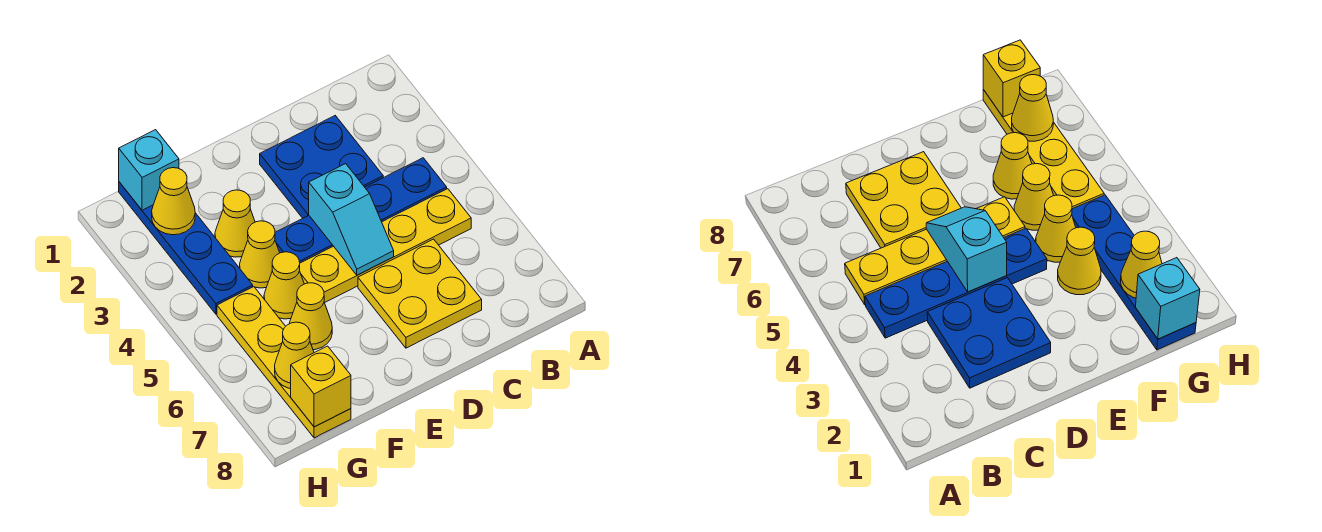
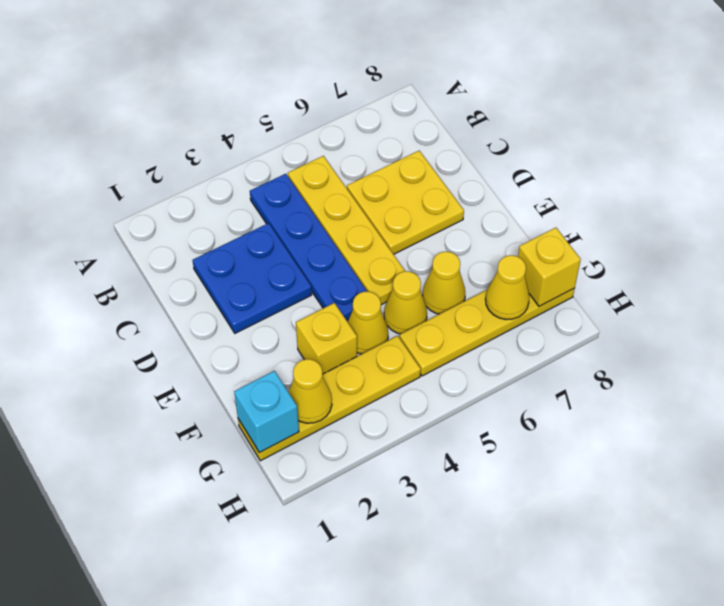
cyan slope D4:D5 level 2 top 4 -> none
yellow cone F3 level 1 -> yellow brick F3 level 1
blue plate G1:G4 level 1 -> yellow plate G1:G4 level 1

